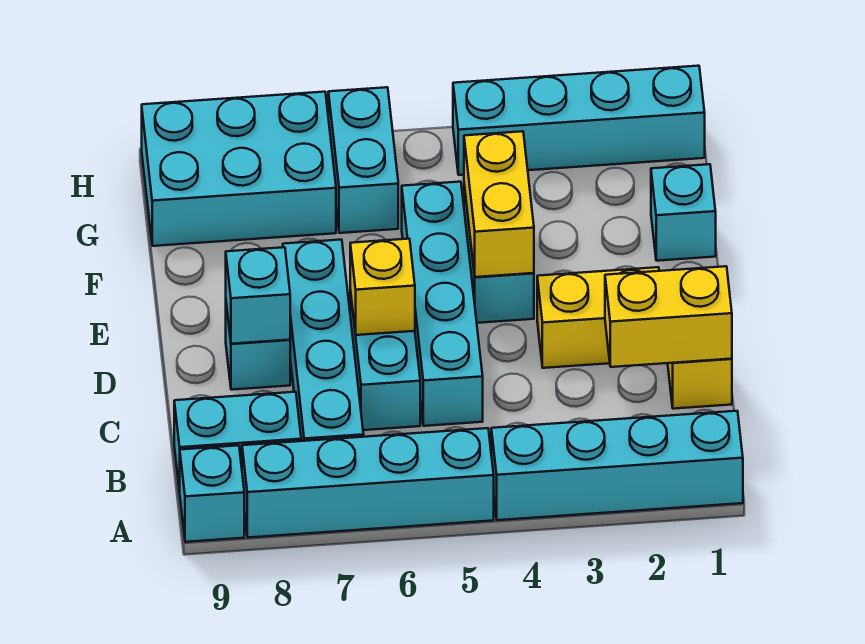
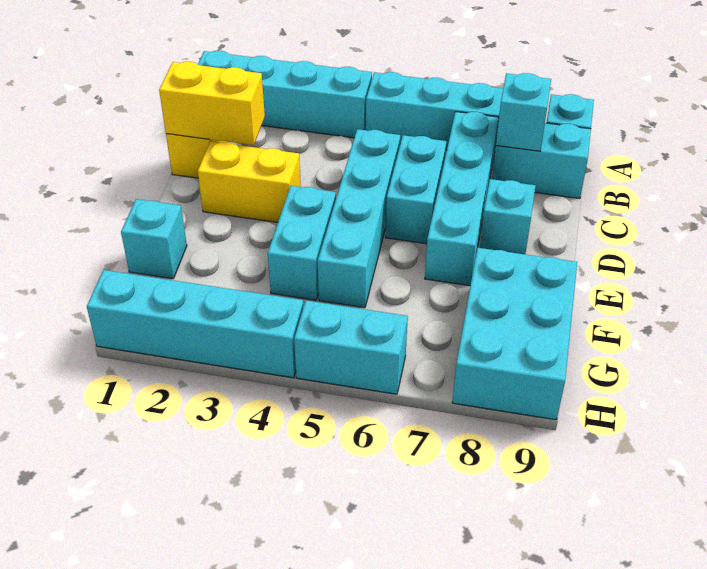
yellow brick D6 level 2 -> none
cyan brick D8 level 2 -> cyan brick B8 level 2
yellow brick E4:F4 level 2 -> none
cyan brick G6:H6 level 1 -> cyan brick H5:H6 level 1
cyan brick G7:H9 level 1 -> cyan brick F8:H9 level 1

